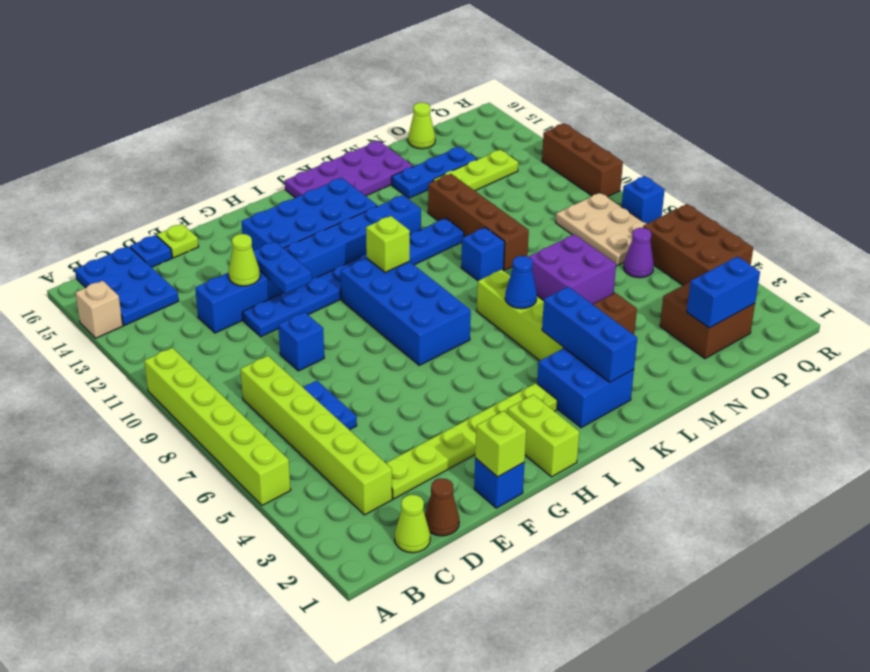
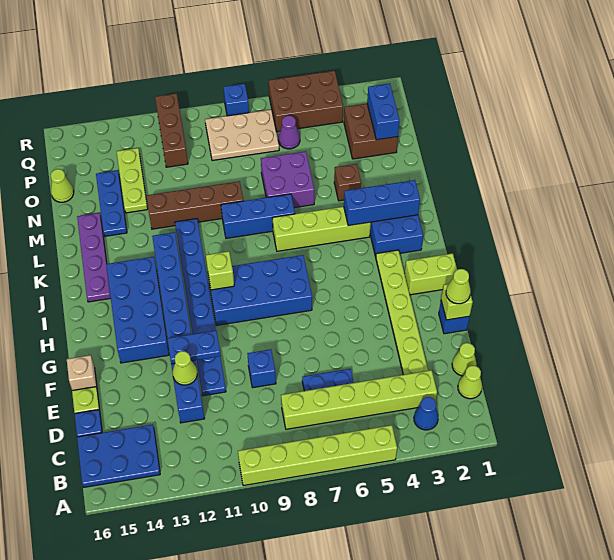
tan brick A14 level 1 -> tan brick F16 level 1
brown cone D1 level 1 -> lime cone D1 level 1
none -> lime cone F1 level 3
purple plate J15:M16 level 1 -> purple plate J15:M15 level 1
blue cone K6 level 2 -> blue cone B3 level 1
blue brick L9 level 1 -> blue brick L7:L9 level 1
brown brick R10:R12 level 1 -> brown brick P11:R11 level 1

